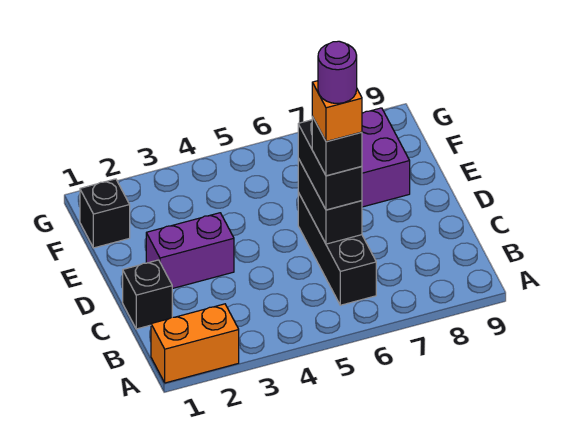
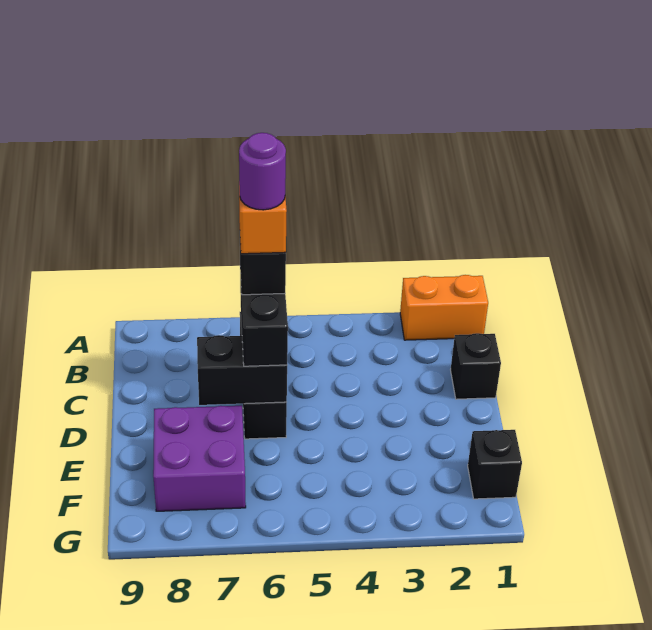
black brick C6:D6 level 2 -> black brick D6:D7 level 2
purple brick D2:D3 level 1 -> none

